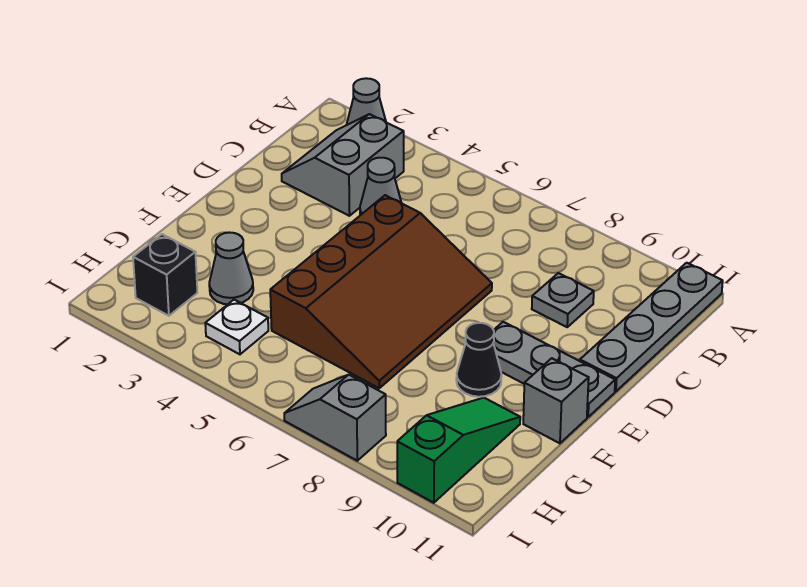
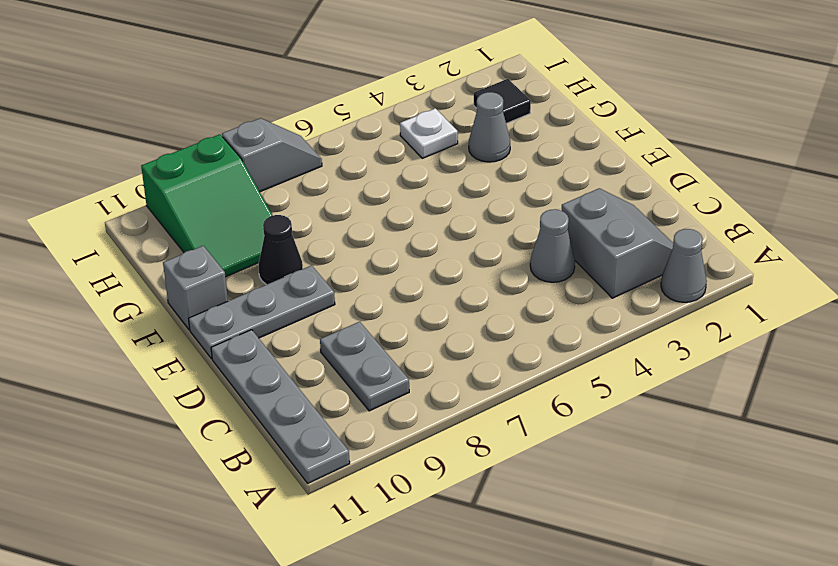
grey plate C9 level 1 -> grey plate B9:C9 level 1
brown slope D5:G7 level 1 top 5 -> none
green slope G10:I10 level 1 top I -> green slope G9:I10 level 1 top I
black brick H2 level 1 -> black tile H2 level 1

